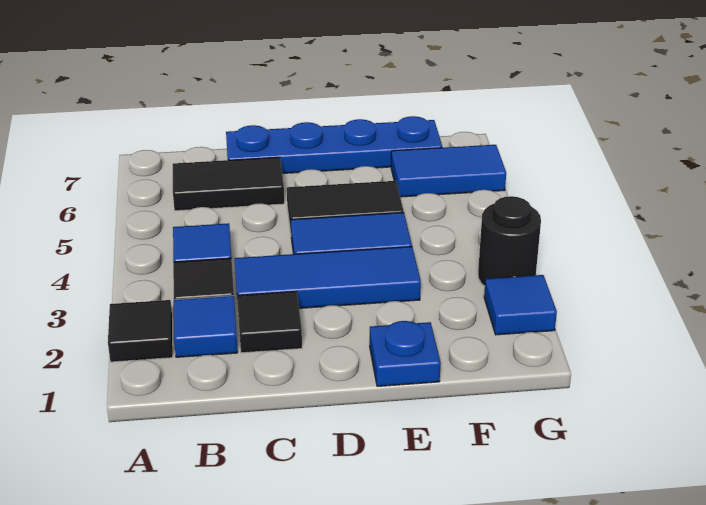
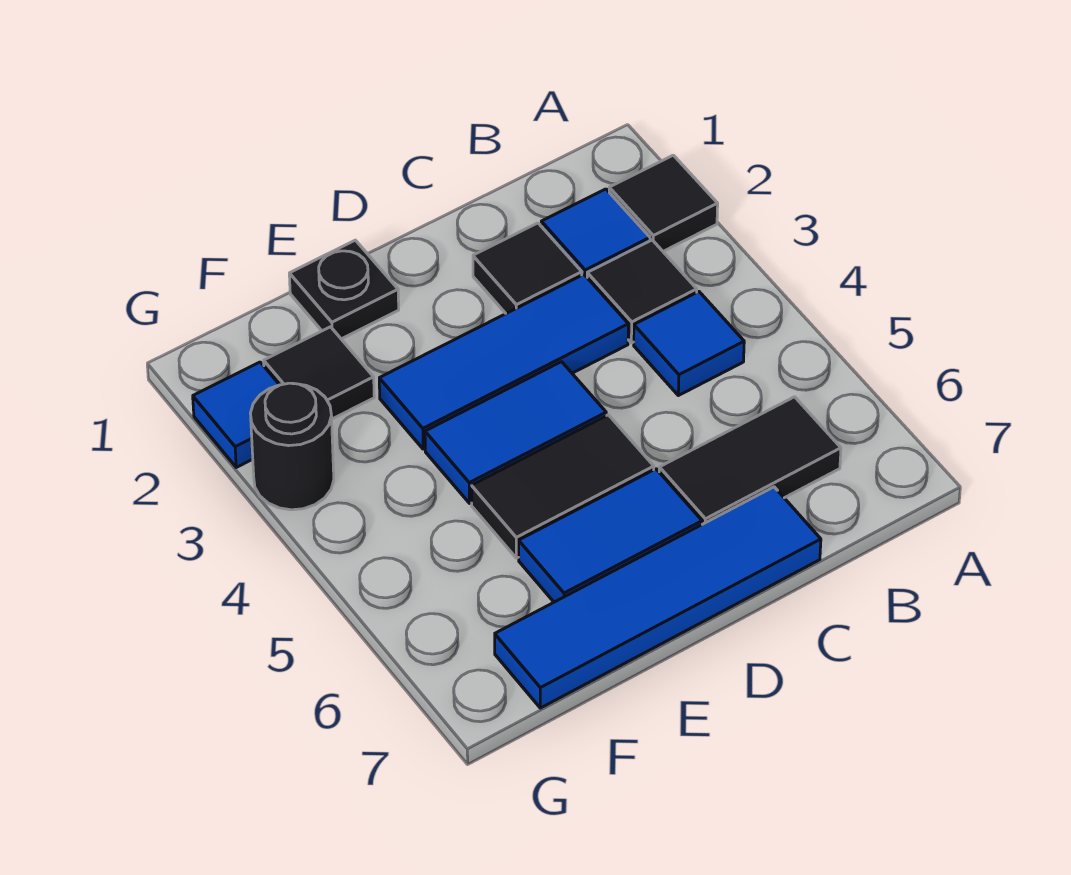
blue plate C7:F7 level 1 -> blue tile C7:F7 level 1
blue plate E1 level 1 -> black plate E1 level 1
none -> black tile F2 level 1
blue tile F6:G6 level 1 -> blue tile D6:E6 level 1

